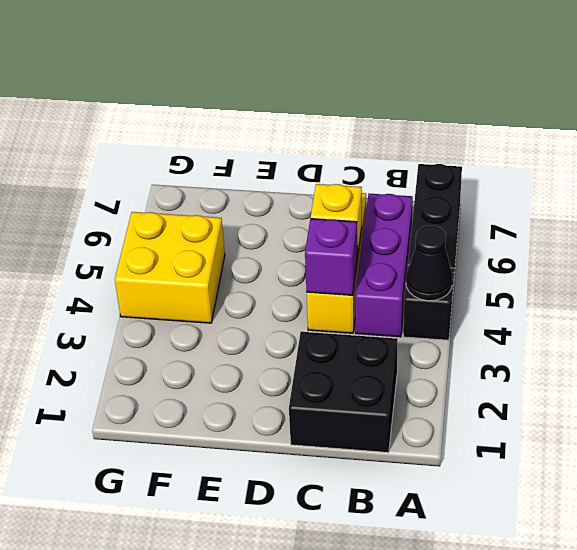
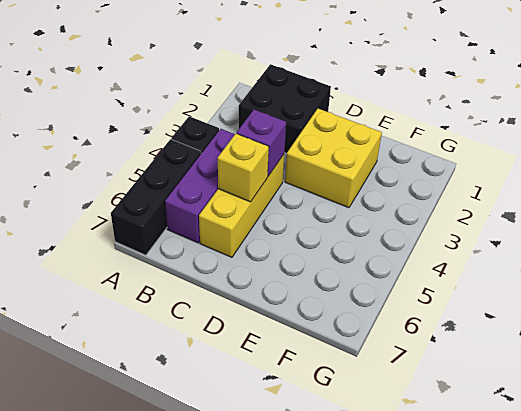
black cone A4 level 2 -> none
yellow brick F4:G5 level 1 -> yellow brick D2:E3 level 1

